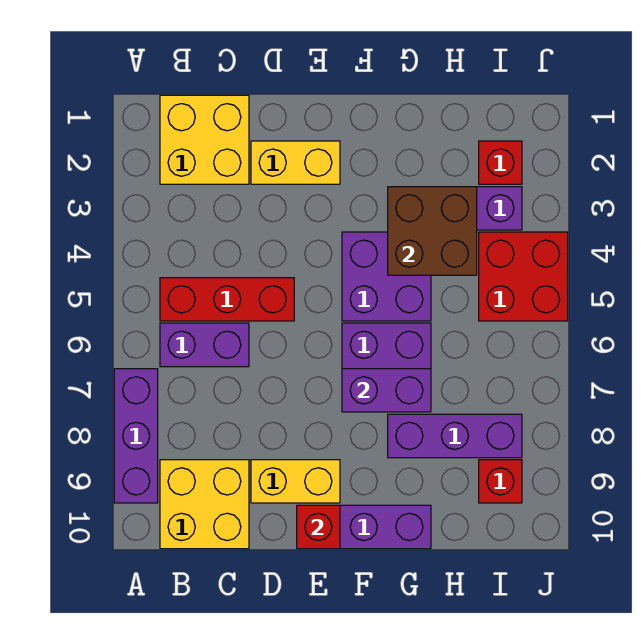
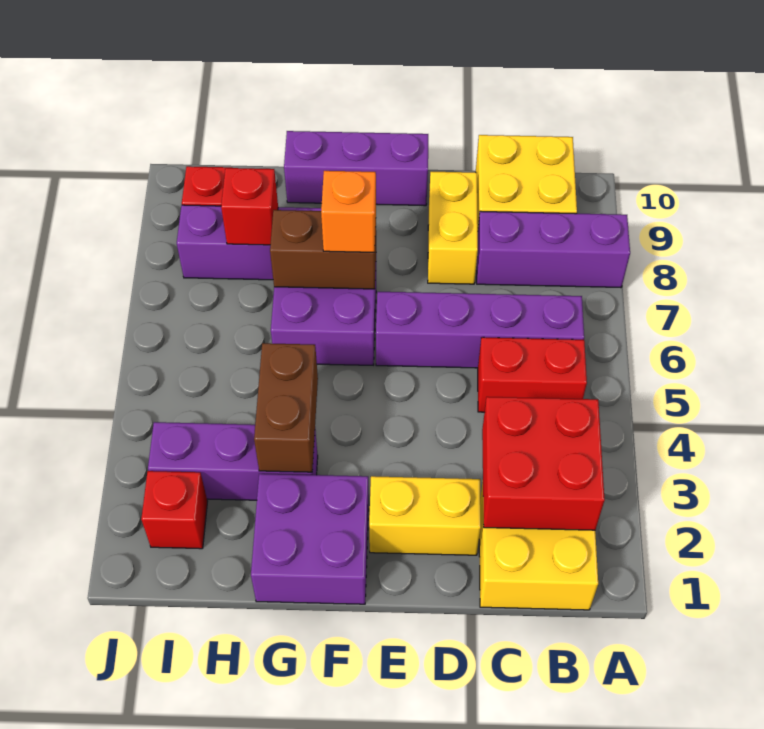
purple brick A7:A9 level 1 -> purple brick A8:C8 level 1
red brick B5:D5 level 1 -> red brick B5:C5 level 1
purple brick B6:C6 level 1 -> purple brick B6:E6 level 1
yellow brick D9:E9 level 1 -> yellow brick D8:D9 level 1
red brick E10 level 2 -> red brick H8 level 2
purple brick F4:G5 level 1 -> purple brick F1:G2 level 1
purple brick F7:G7 level 2 -> brown brick F7:G7 level 2
none -> orange brick F7 level 3
brown brick G3:H4 level 2 -> brown brick G3:G4 level 2
red brick I4:J5 level 1 -> red brick B2:C3 level 2

